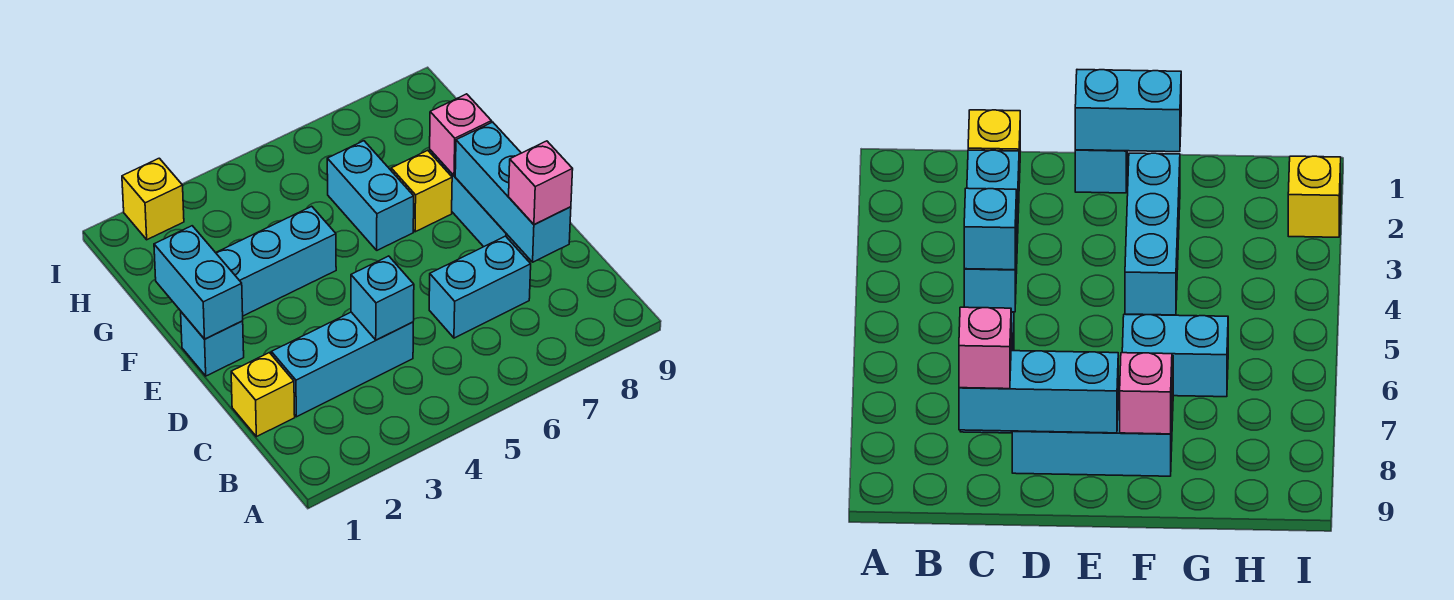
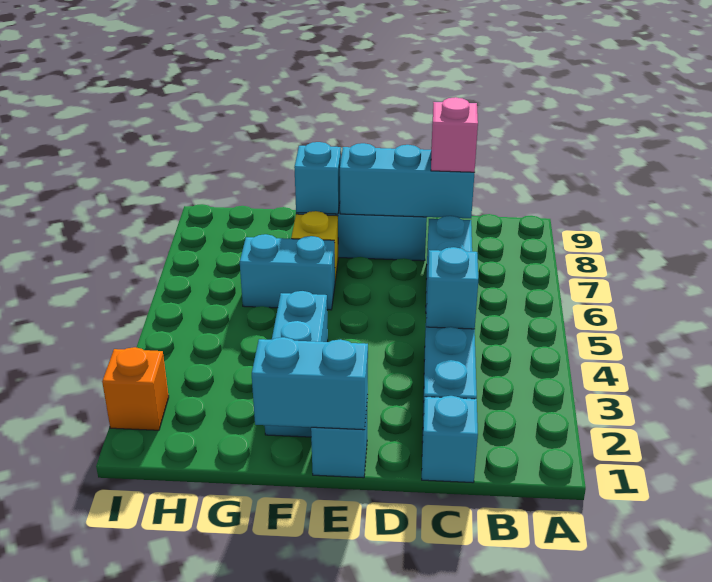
yellow brick C1 level 1 -> cyan brick C1 level 1
pink brick F8 level 2 -> cyan brick F8 level 2
yellow brick I2 level 1 -> orange brick I2 level 1

